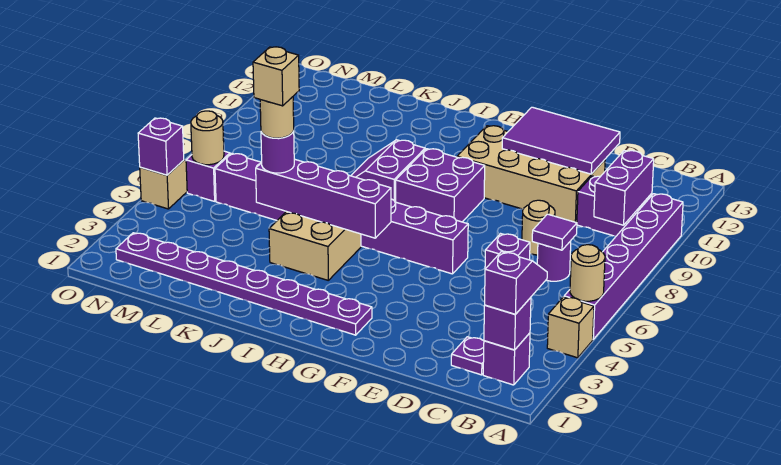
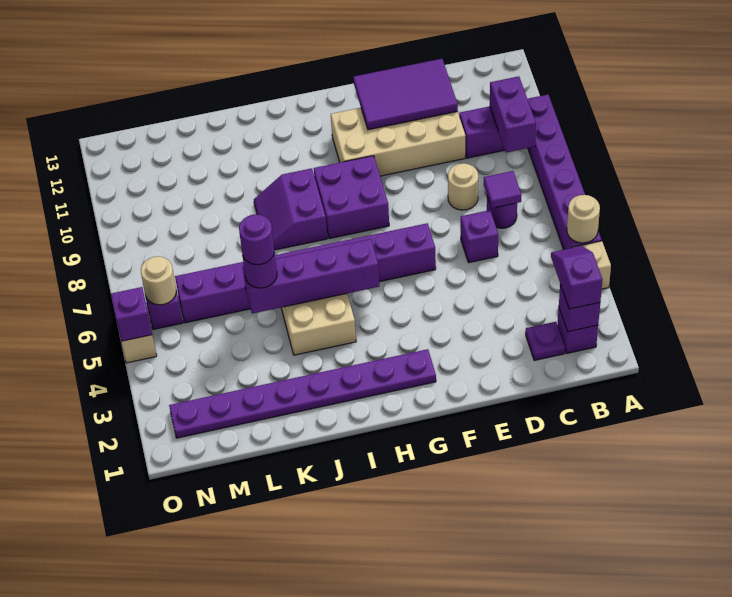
tan round brick K5 level 4 -> purple round brick K5 level 4
tan brick K5 level 5 -> none

